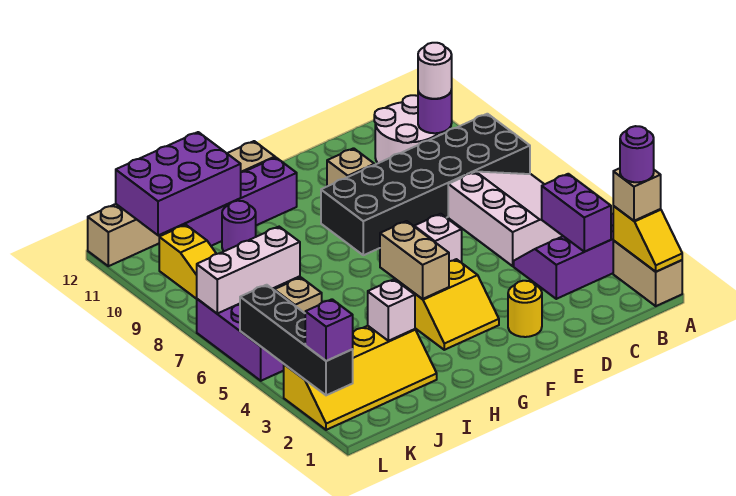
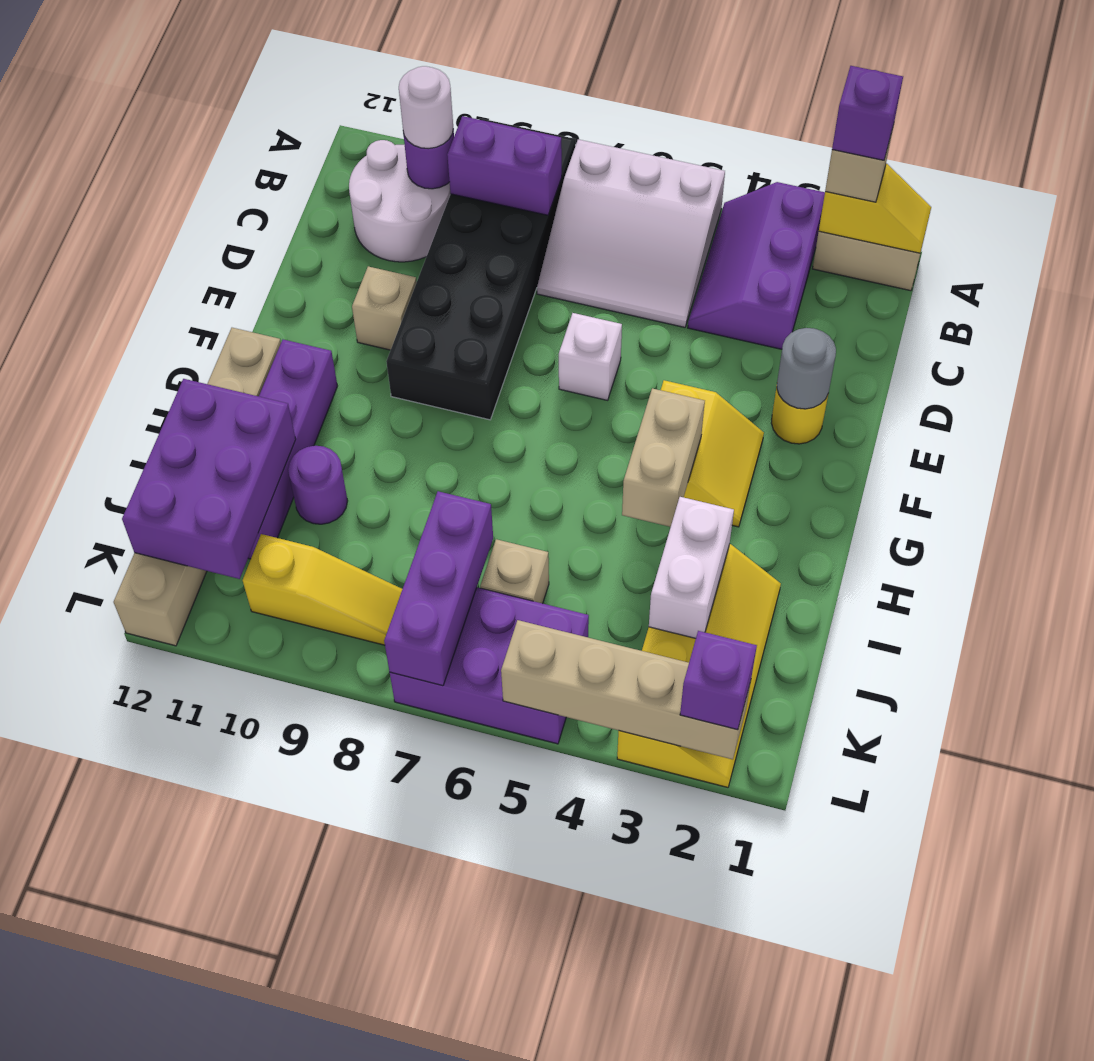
purple round brick A2 level 4 -> purple brick A2 level 4
white slope A5:C7 level 1 top C -> white slope A5:C7 level 1 top A
purple brick B3:B4 level 2 -> purple brick B8:B9 level 2
none -> grey round brick E2 level 2
tan brick G4:G5 level 2 -> tan brick G4:H4 level 2
white brick I3 level 2 -> white brick I3:J3 level 2
white brick J7:L7 level 2 -> purple brick J7:L7 level 2
black brick L2:L5 level 2 -> tan brick L2:L5 level 2

